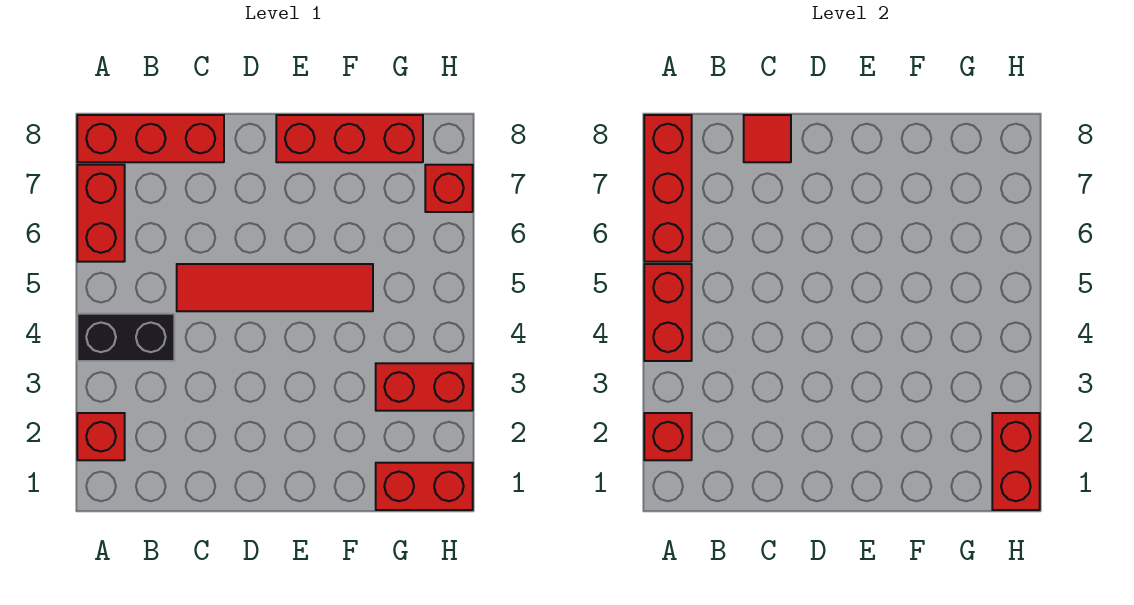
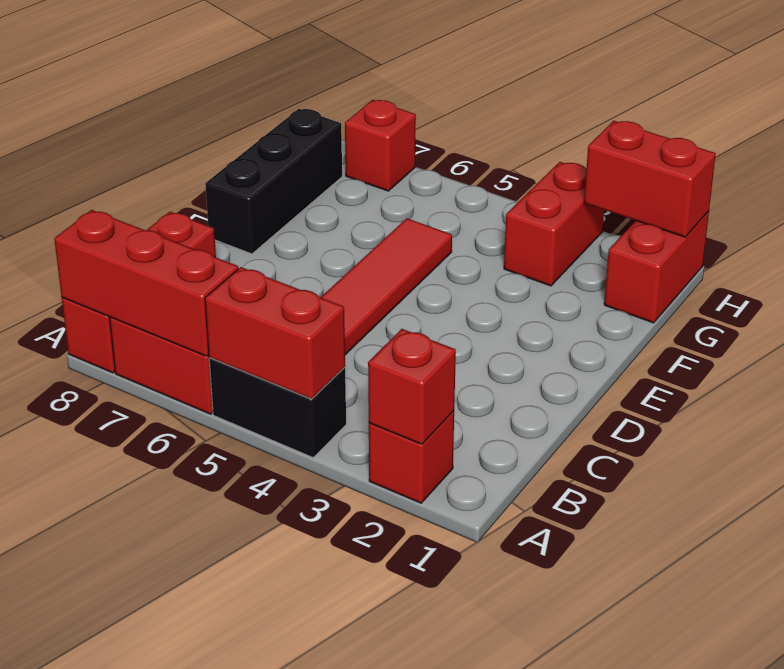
black brick A4:B4 level 1 -> black brick A4:A5 level 1
red tile C8 level 2 -> none
red brick E8:G8 level 1 -> black brick E8:G8 level 1

